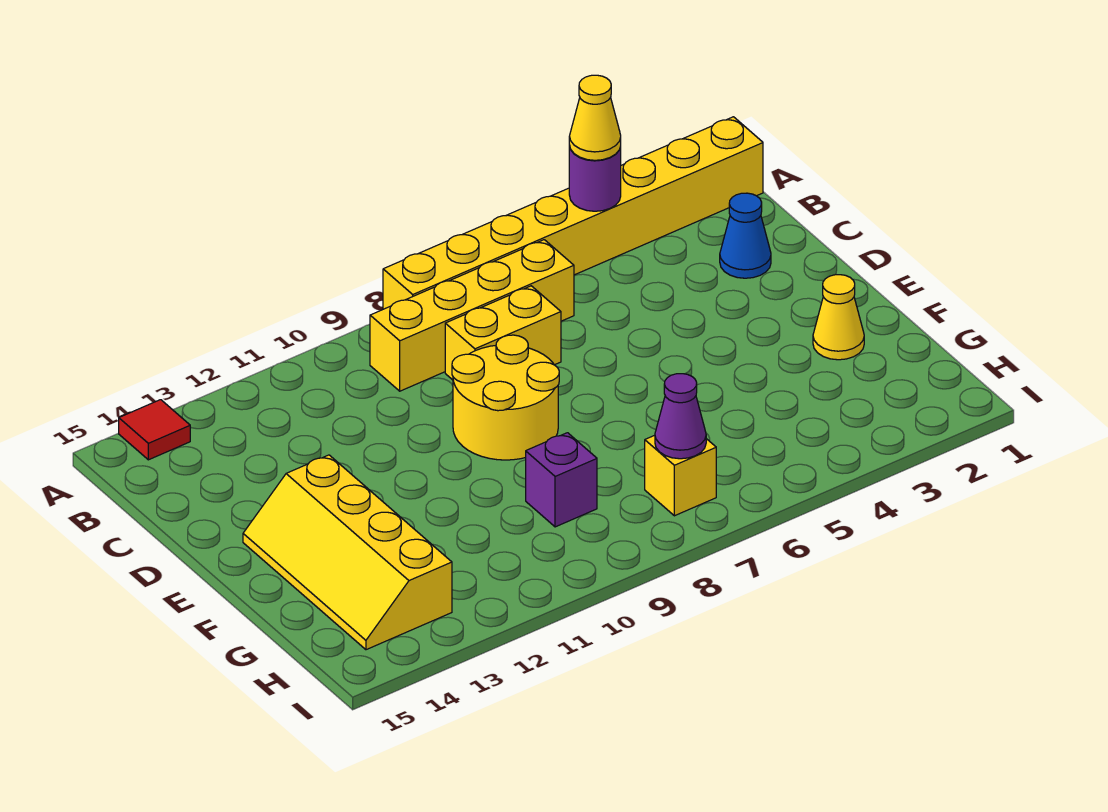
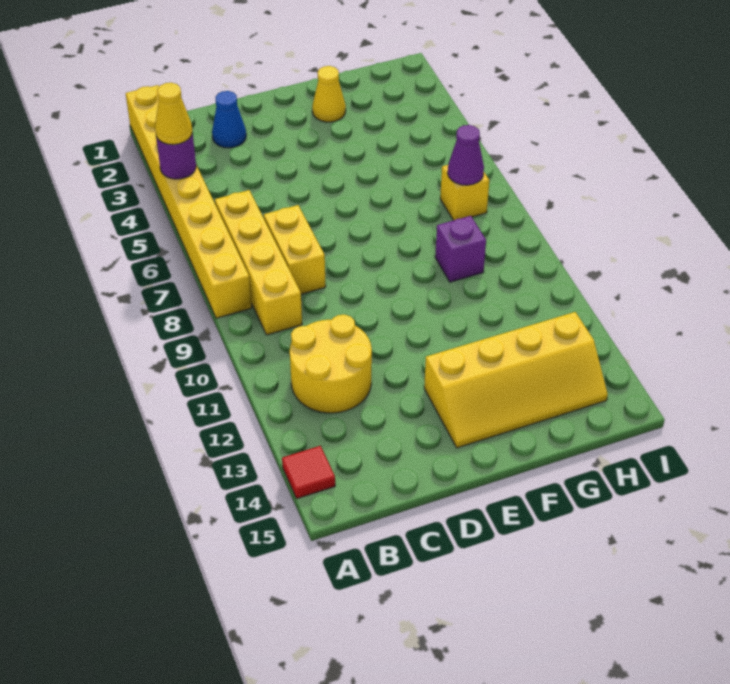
yellow round brick D8:E9 level 1 -> yellow round brick B11:C12 level 1

